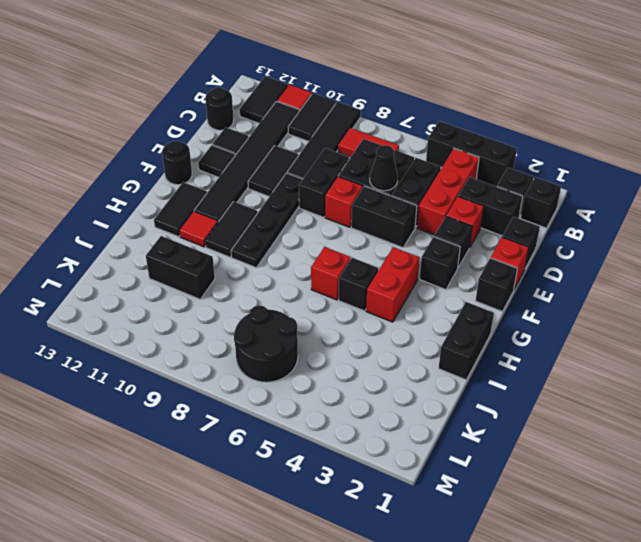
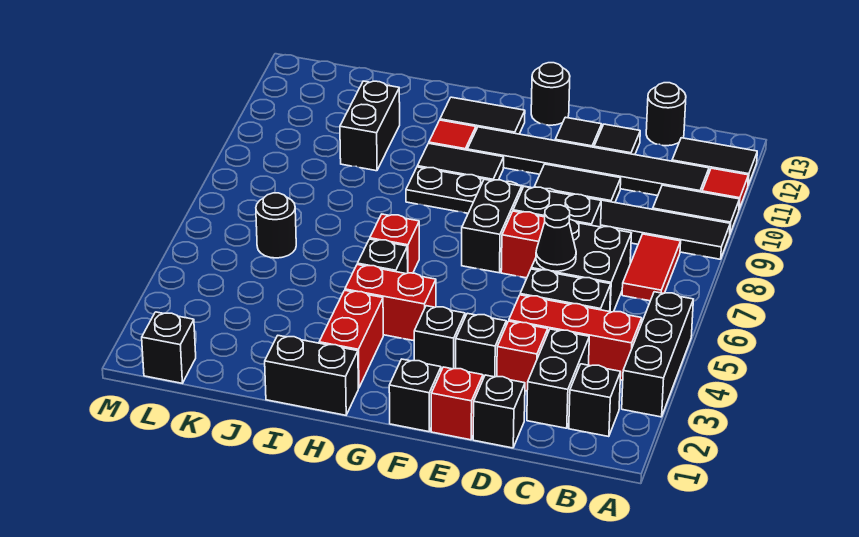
black brick B1 level 1 -> black brick L1 level 1
black brick E5:E6 level 1 -> black brick F7:F8 level 1
none -> red brick H2:H3 level 1
black round brick K6:L7 level 1 -> black round brick K6 level 1

